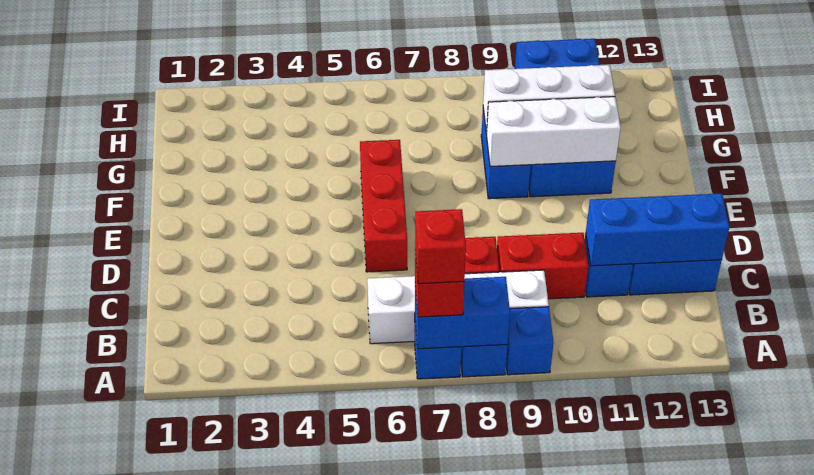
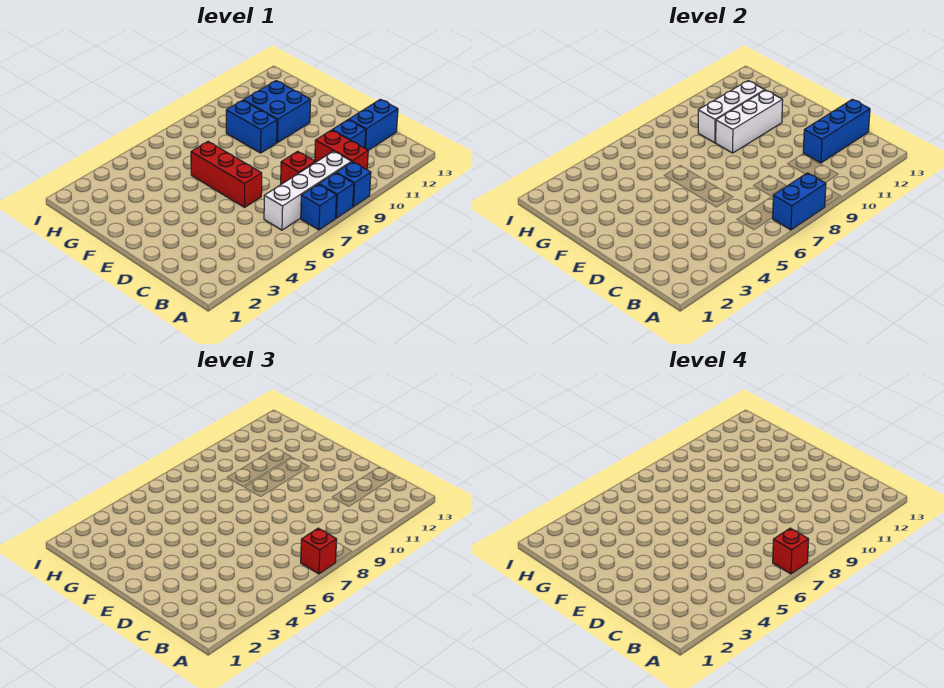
red brick C9:C10 level 1 -> red brick B10:C10 level 1
blue brick F10:I11 level 1 -> blue brick F10:G11 level 1

